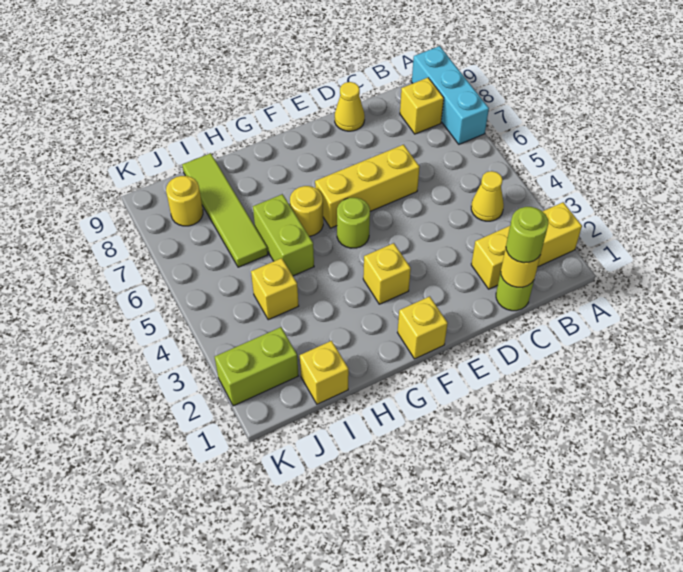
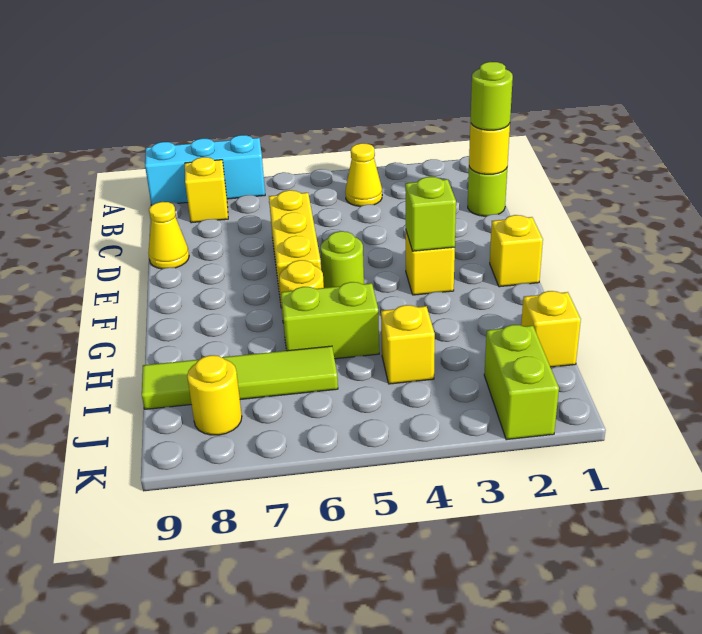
yellow brick A2:C2 level 1 -> none
none -> lime brick F3 level 2

